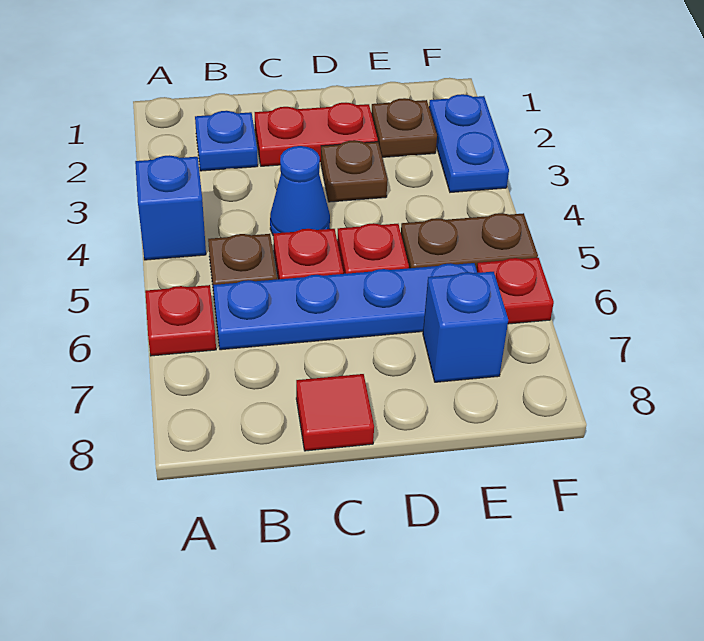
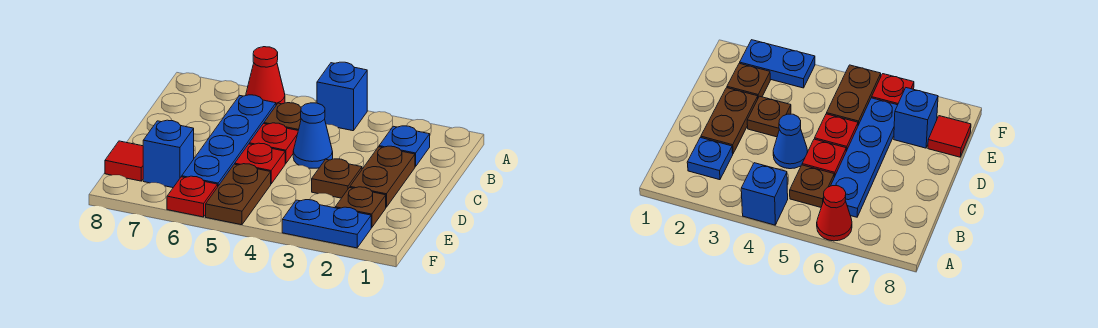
red plate A6 level 1 -> red cone A6 level 1
red plate C2:D2 level 1 -> brown plate C2:D2 level 1
red tile C8 level 1 -> red tile E8 level 1

